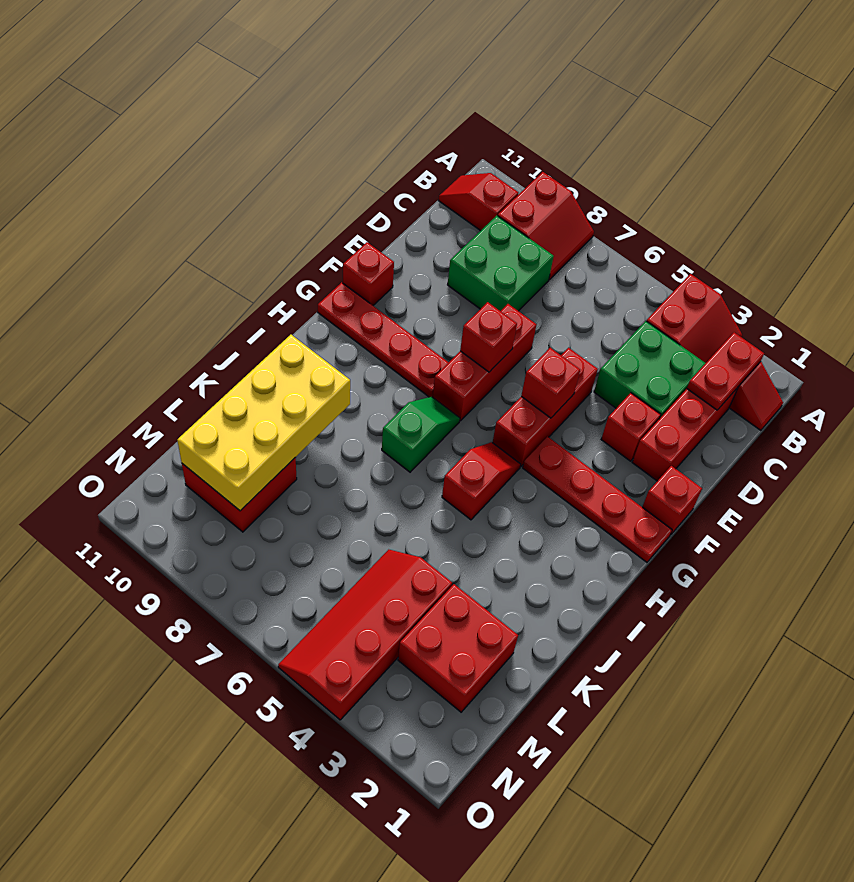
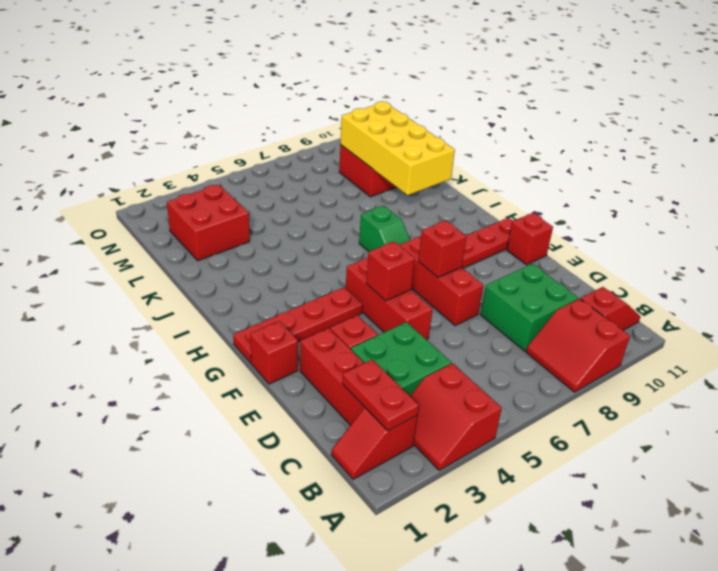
red slope H5:I5 level 1 top I -> none
red slope L4:O5 level 1 top 4 -> none

